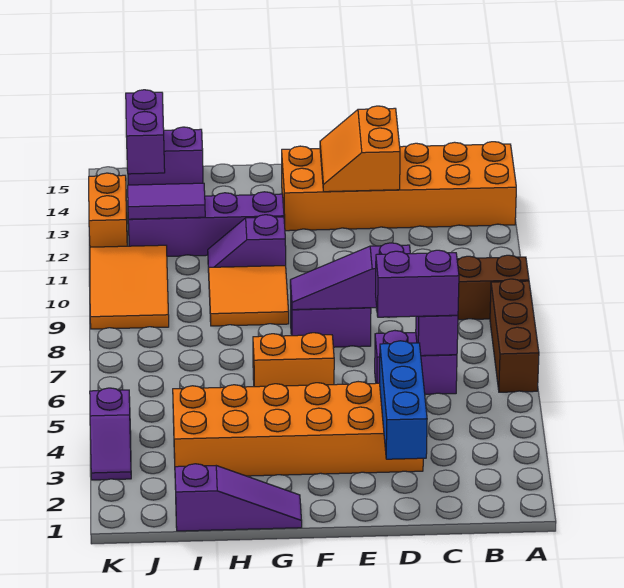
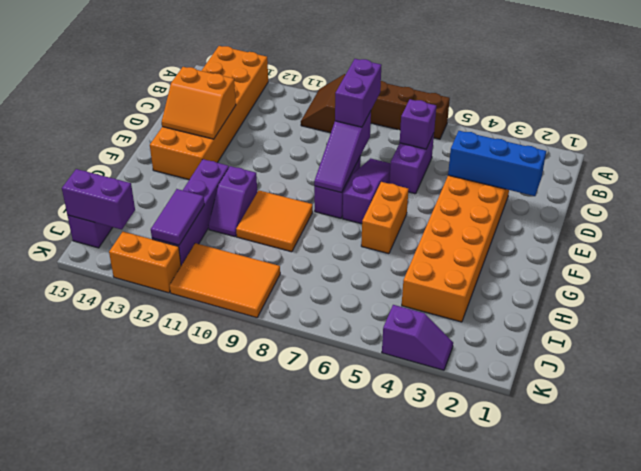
purple brick C6:D6 level 3 -> purple brick C8:D8 level 3
purple slope G1:I1 level 1 top I -> purple slope D7:F7 level 1 top F

